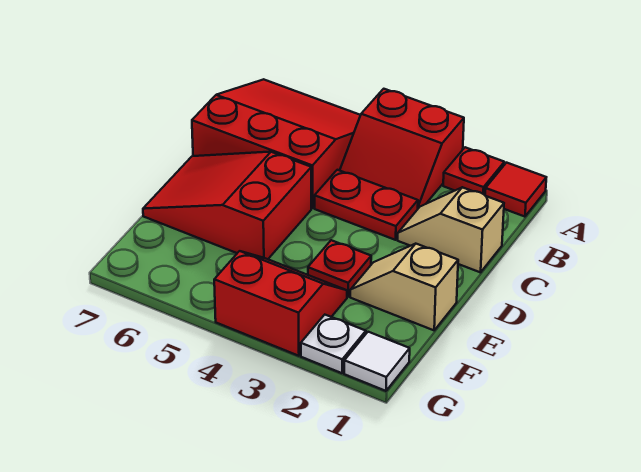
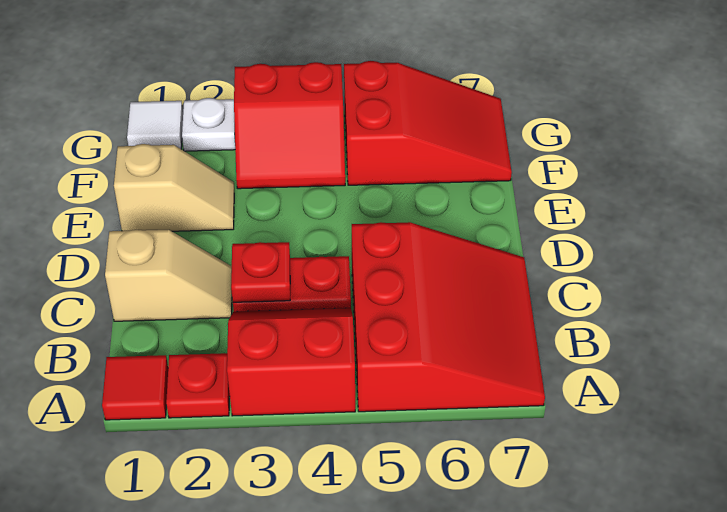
red slope A5:C7 level 1 top C -> red slope A5:C7 level 1 top 5
red slope D5:E7 level 1 top 5 -> red slope F5:G7 level 1 top 5
red plate E3 level 1 -> red plate C3 level 2

